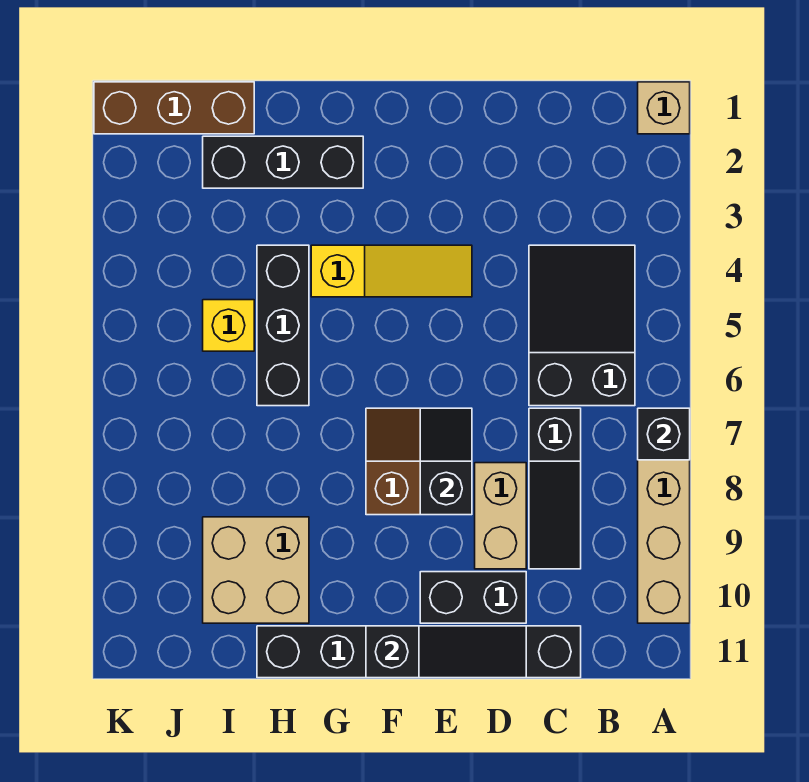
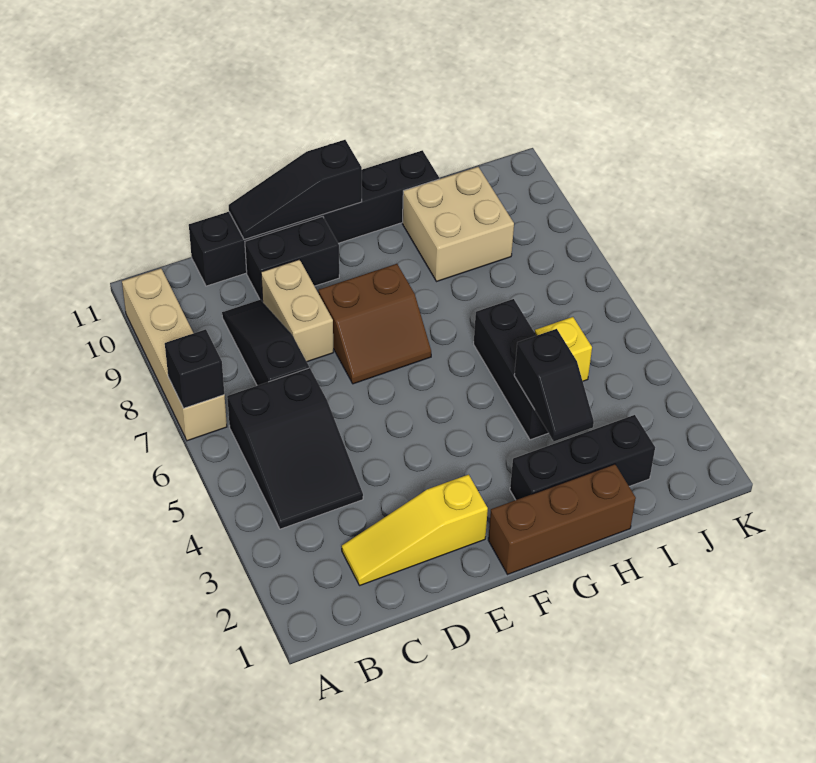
tan brick A1 level 1 -> none
yellow slope E4:G4 level 1 top G -> yellow slope C2:E2 level 1 top E
black slope E7:E8 level 2 top 8 -> black slope H3:H4 level 2 top 4
brown brick I1:K1 level 1 -> brown brick F1:H1 level 1

